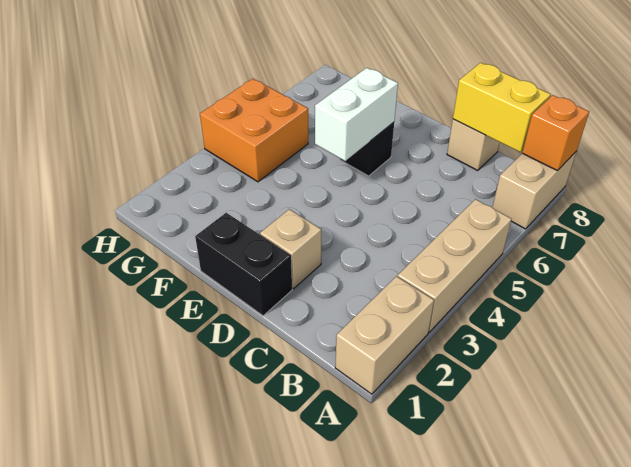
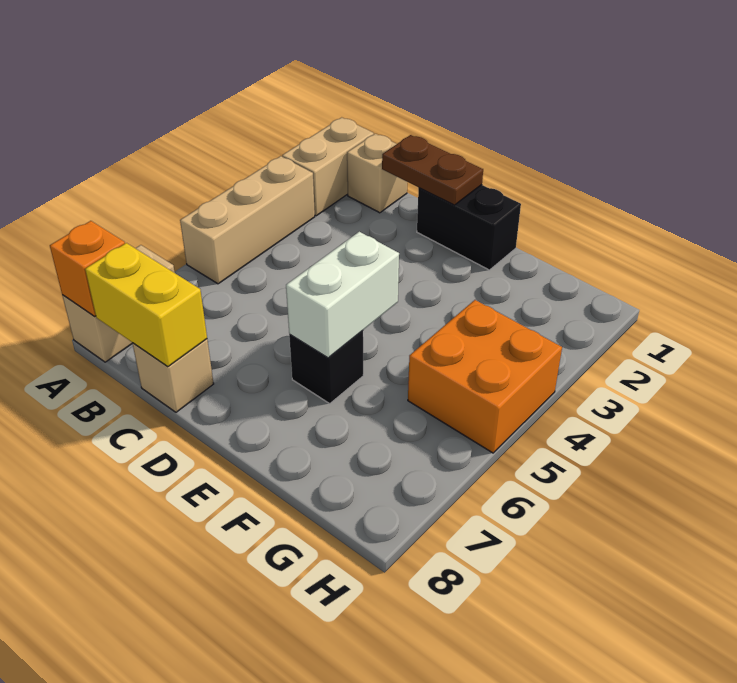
none -> brown plate C1:D1 level 2
tan brick D2 level 1 -> tan brick B1 level 1

